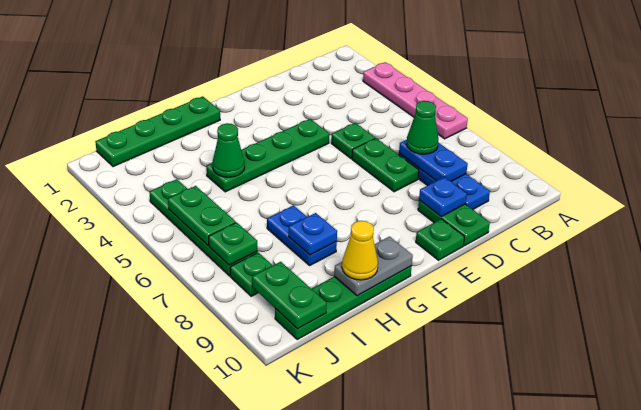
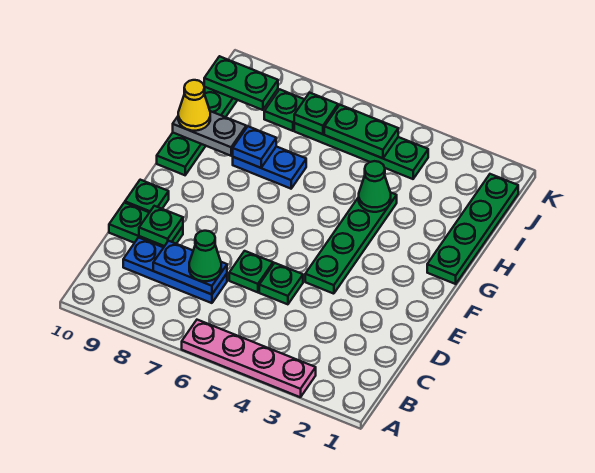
green plate D6:D7 level 1 -> green plate D6 level 1
blue plate D9 level 2 -> green plate D9 level 2
grey plate G10:H10 level 2 -> grey plate H9:H10 level 2

